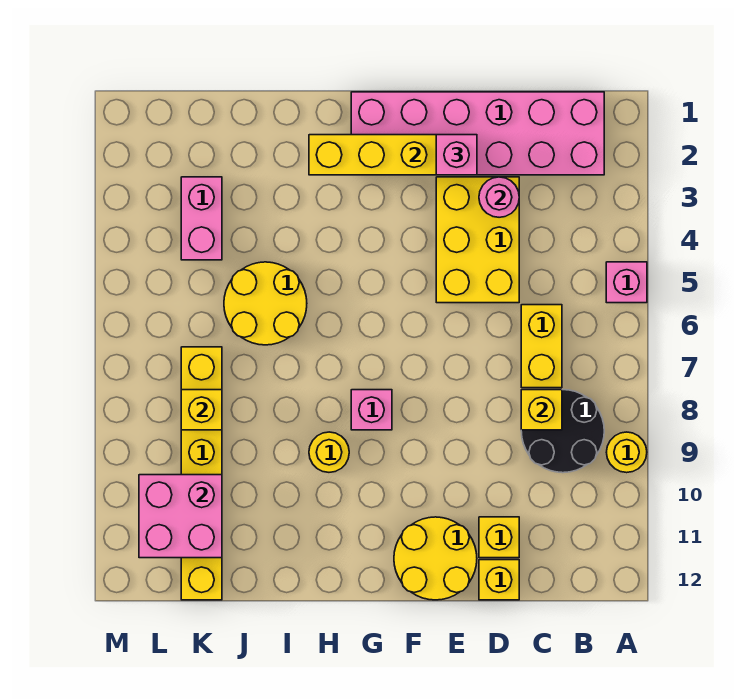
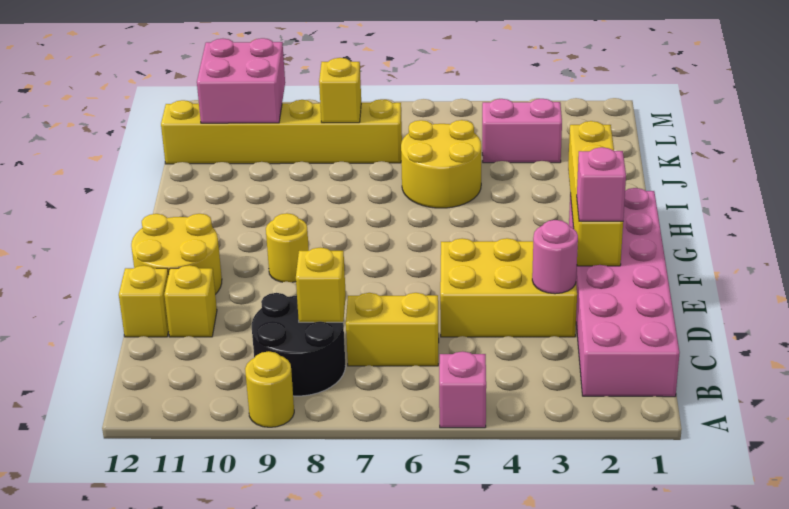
pink brick G8 level 1 -> none
yellow round brick H9 level 1 -> yellow round brick F9 level 1

